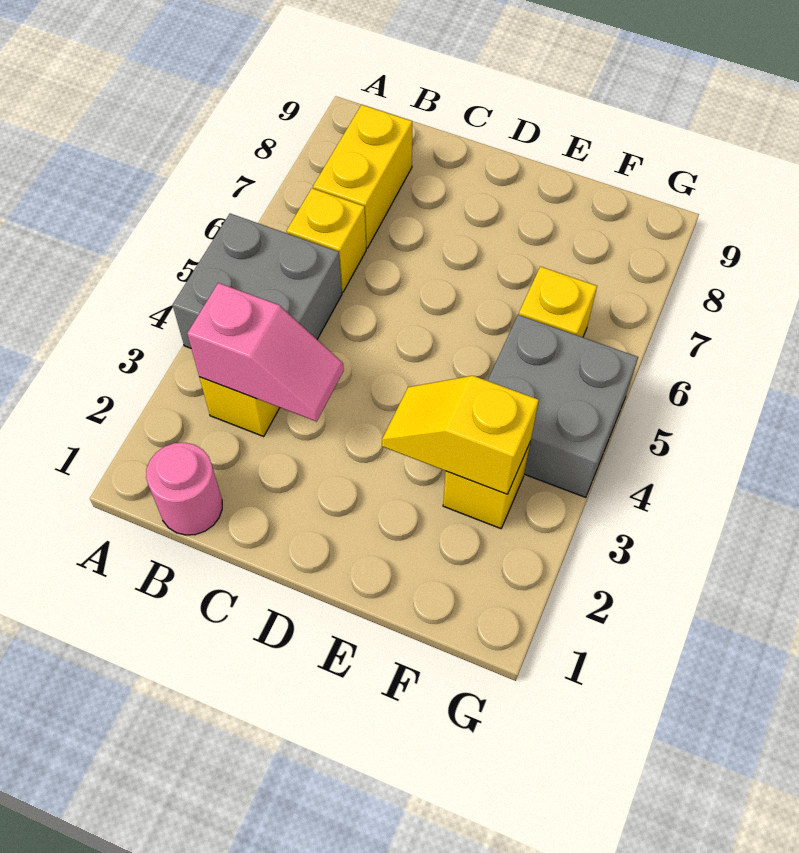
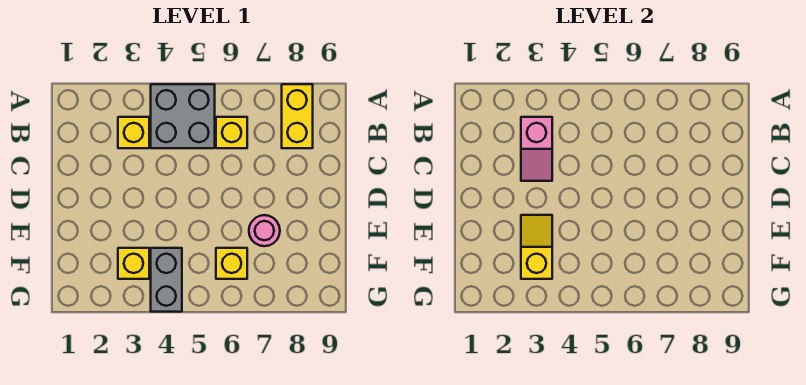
pink round brick B1 level 1 -> pink round brick E7 level 1
yellow brick B7:B8 level 1 -> yellow brick A8:B8 level 1
grey brick F4:G5 level 1 -> grey brick F4:G4 level 1

